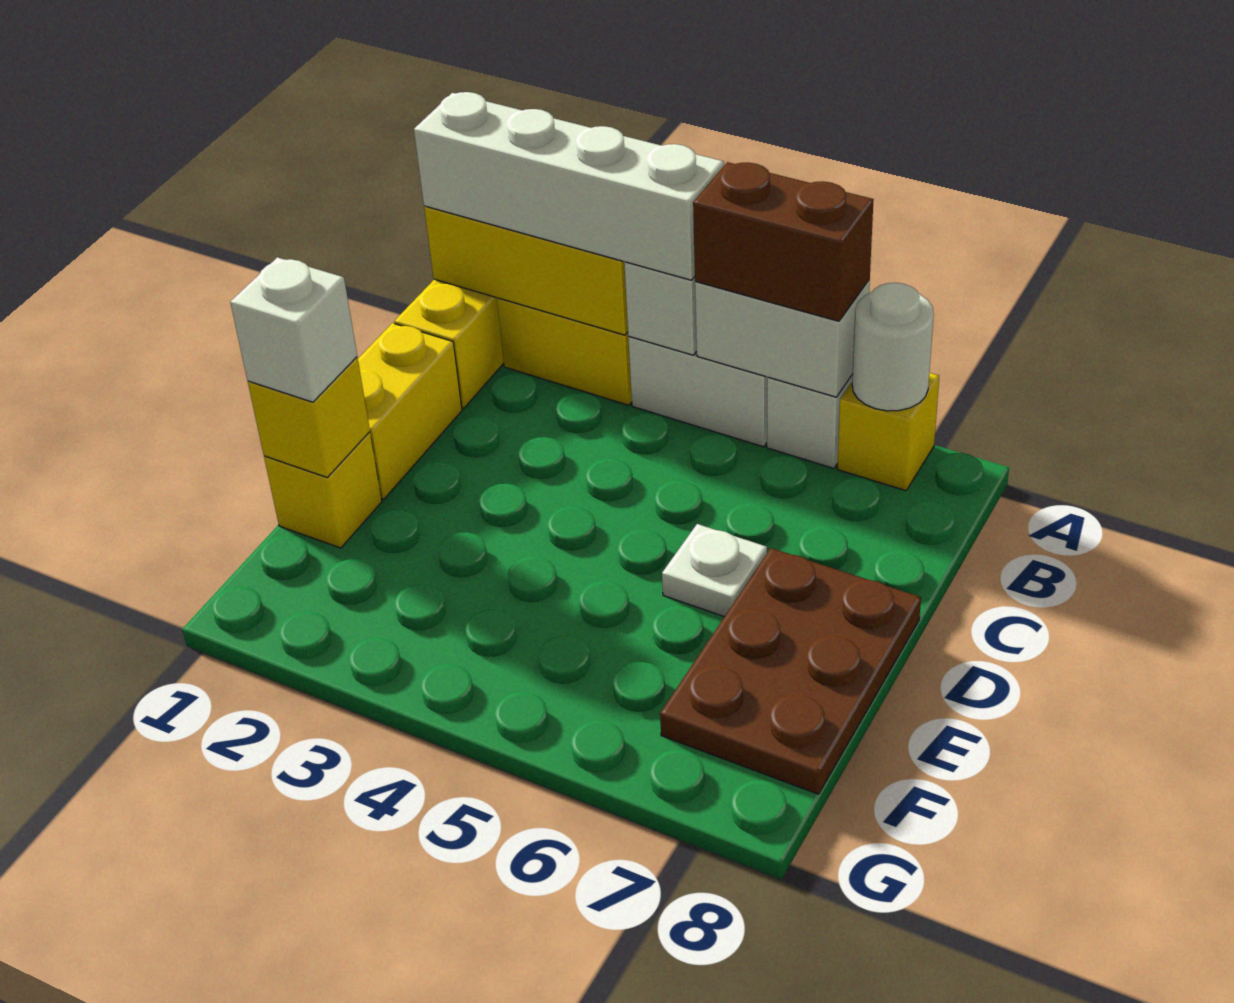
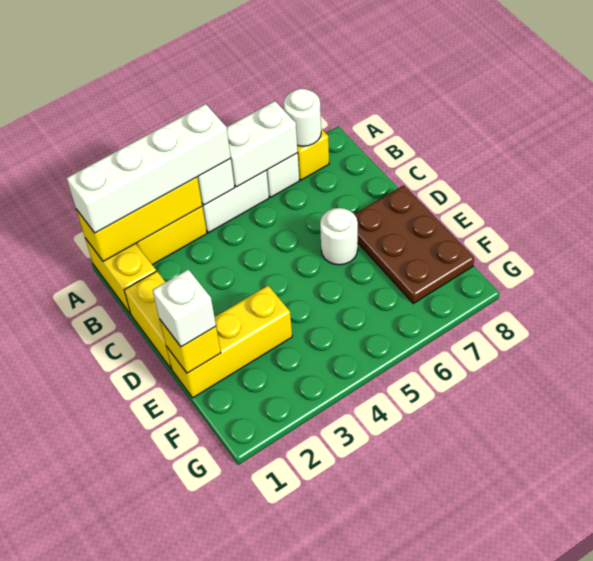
brown brick A5:A6 level 3 -> none
white plate D6 level 1 -> white round brick D6 level 1
yellow brick E1 level 1 -> yellow brick E1:E3 level 1

